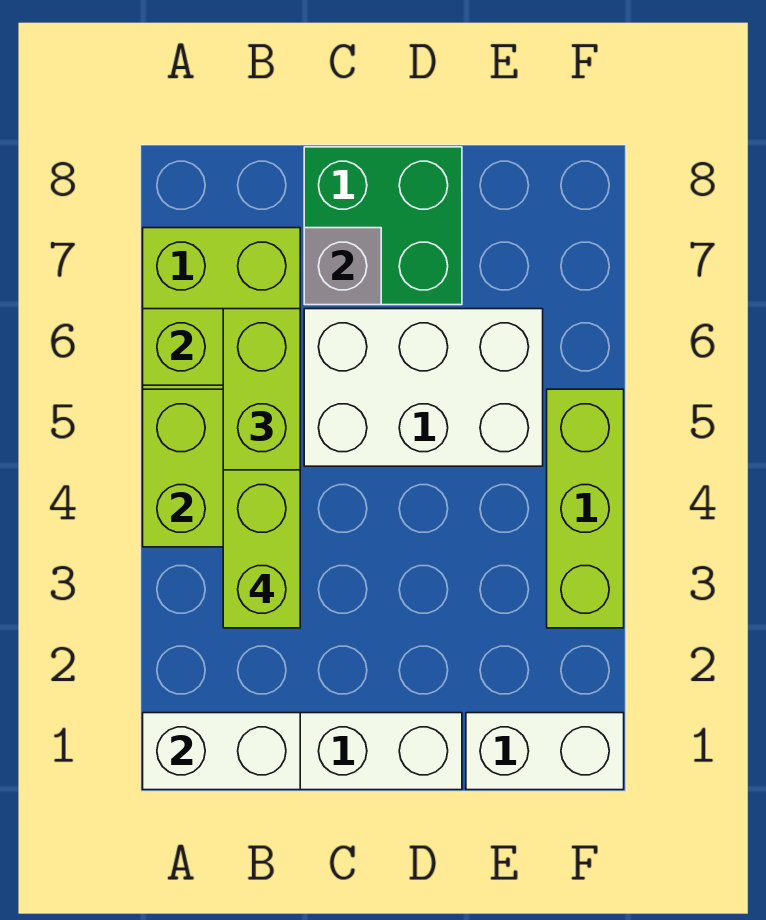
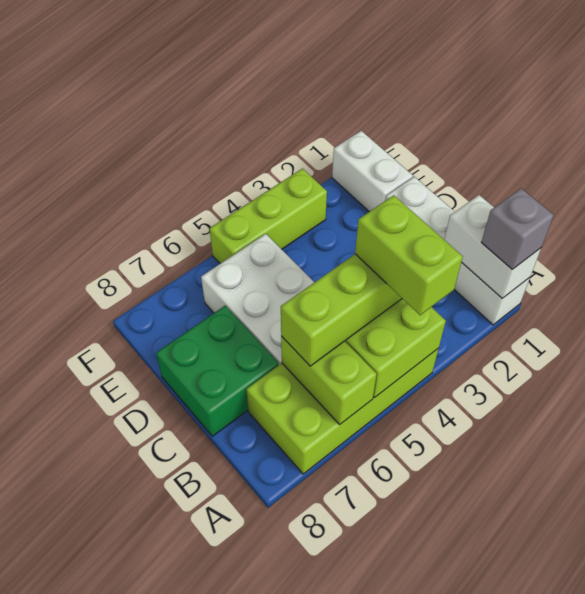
lime brick B3:B4 level 4 -> lime brick A4:B4 level 4
grey brick C7 level 2 -> grey brick A1 level 3

